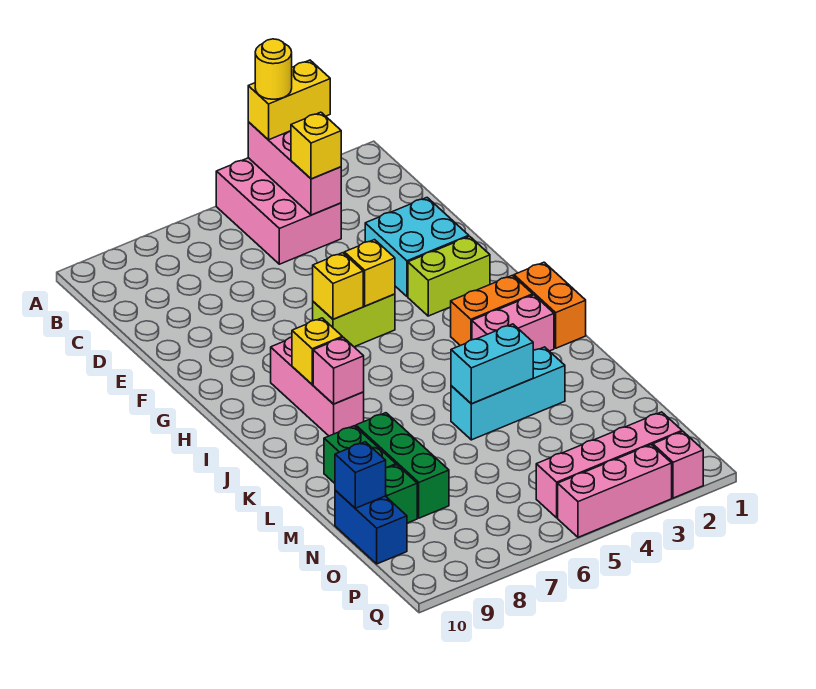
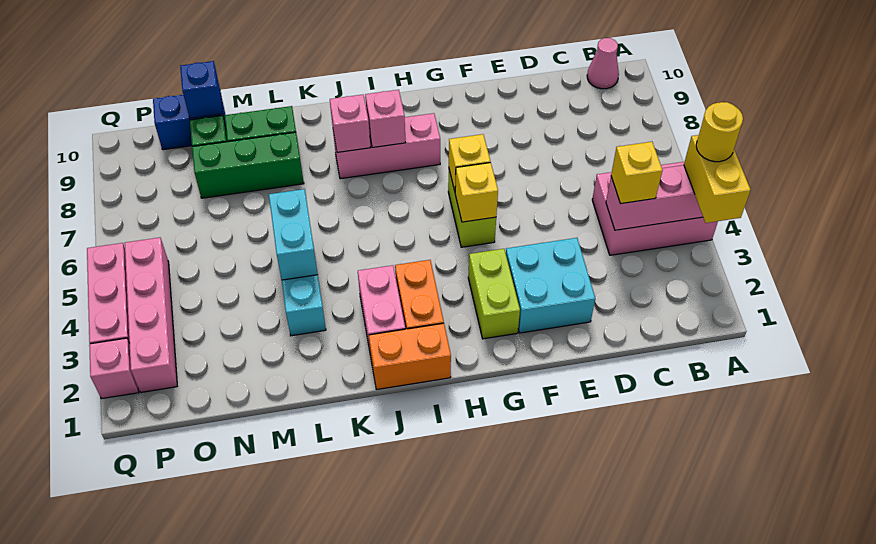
none -> pink cone B10 level 1
yellow brick I8 level 2 -> pink brick I8 level 2

